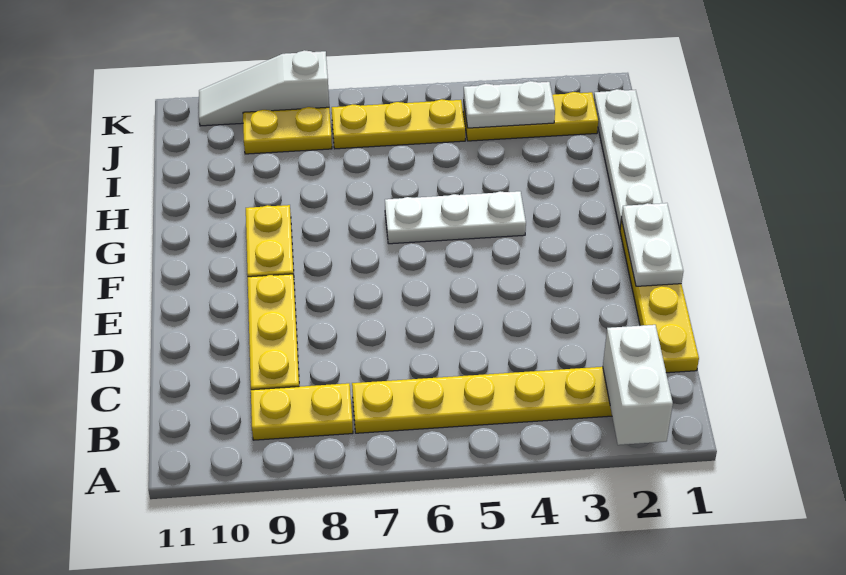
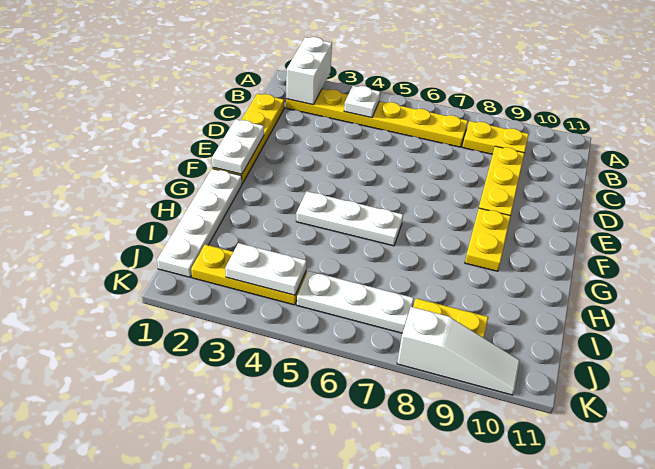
none -> white plate B4 level 2
yellow plate J5:J7 level 1 -> white plate J5:J7 level 1

